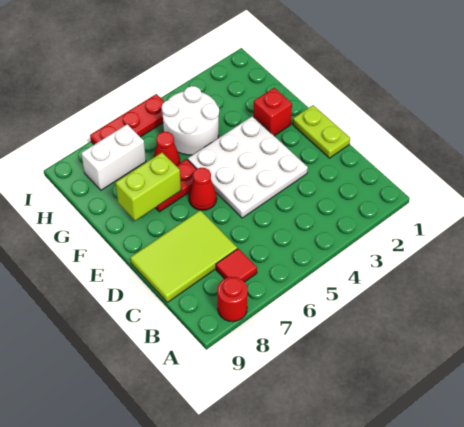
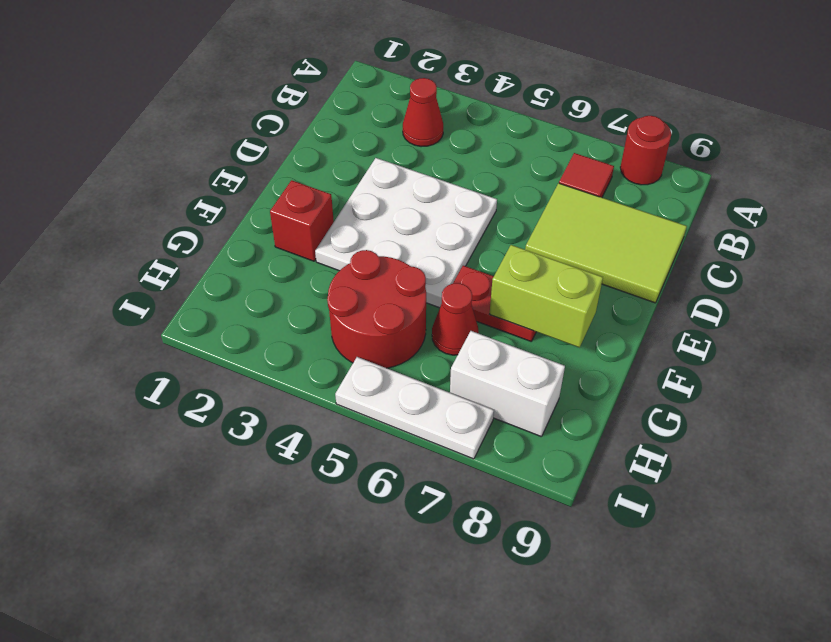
lime plate D1:E1 level 1 -> none
red cone E6 level 1 -> red cone B3 level 1
white round brick G4:H5 level 1 -> red round brick G4:H5 level 1
red plate I5:I7 level 1 -> white plate I5:I7 level 1

